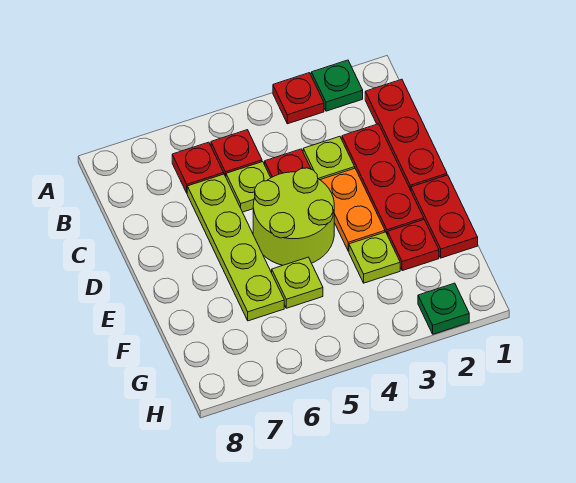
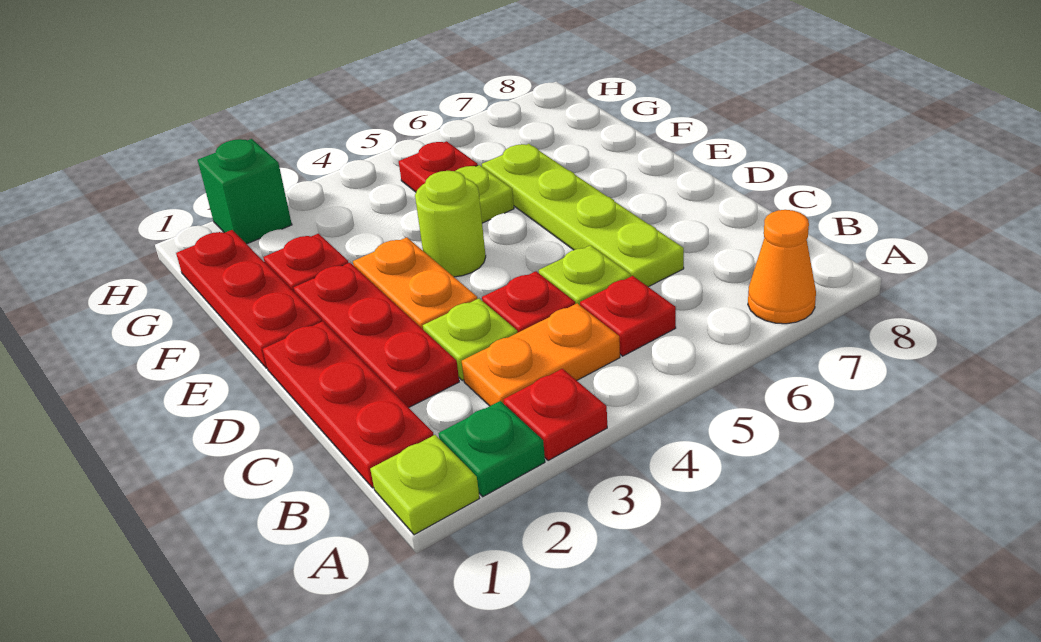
none -> orange cone A7 level 1
none -> orange plate B3:B4 level 1
red plate B6 level 1 -> red plate G5 level 1
lime round brick D4:E5 level 1 -> lime round brick E4 level 1
red plate E1:F1 level 1 -> red plate E1:G1 level 1
lime plate F3 level 1 -> lime plate A1 level 1
green plate H2 level 1 -> green brick H2 level 1

